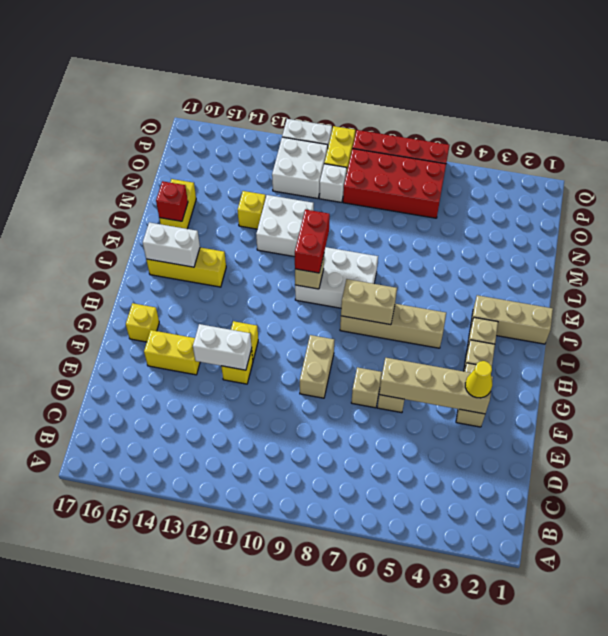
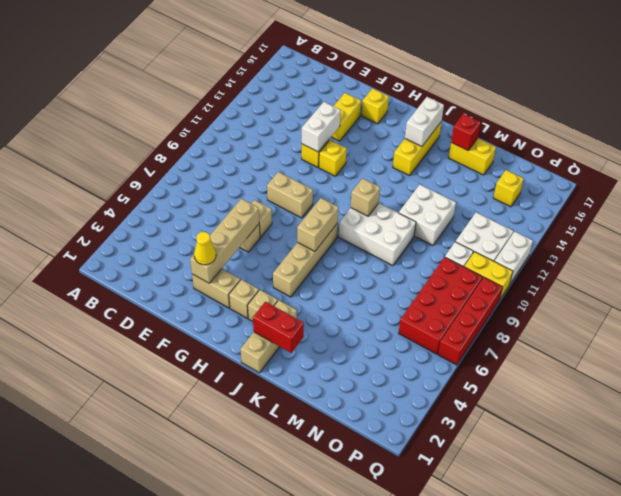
white brick J8:K10 level 1 -> white brick J9:L10 level 1
red brick J10:K10 level 3 -> red brick J2:K2 level 2
yellow brick M13 level 1 -> yellow brick O15 level 1

